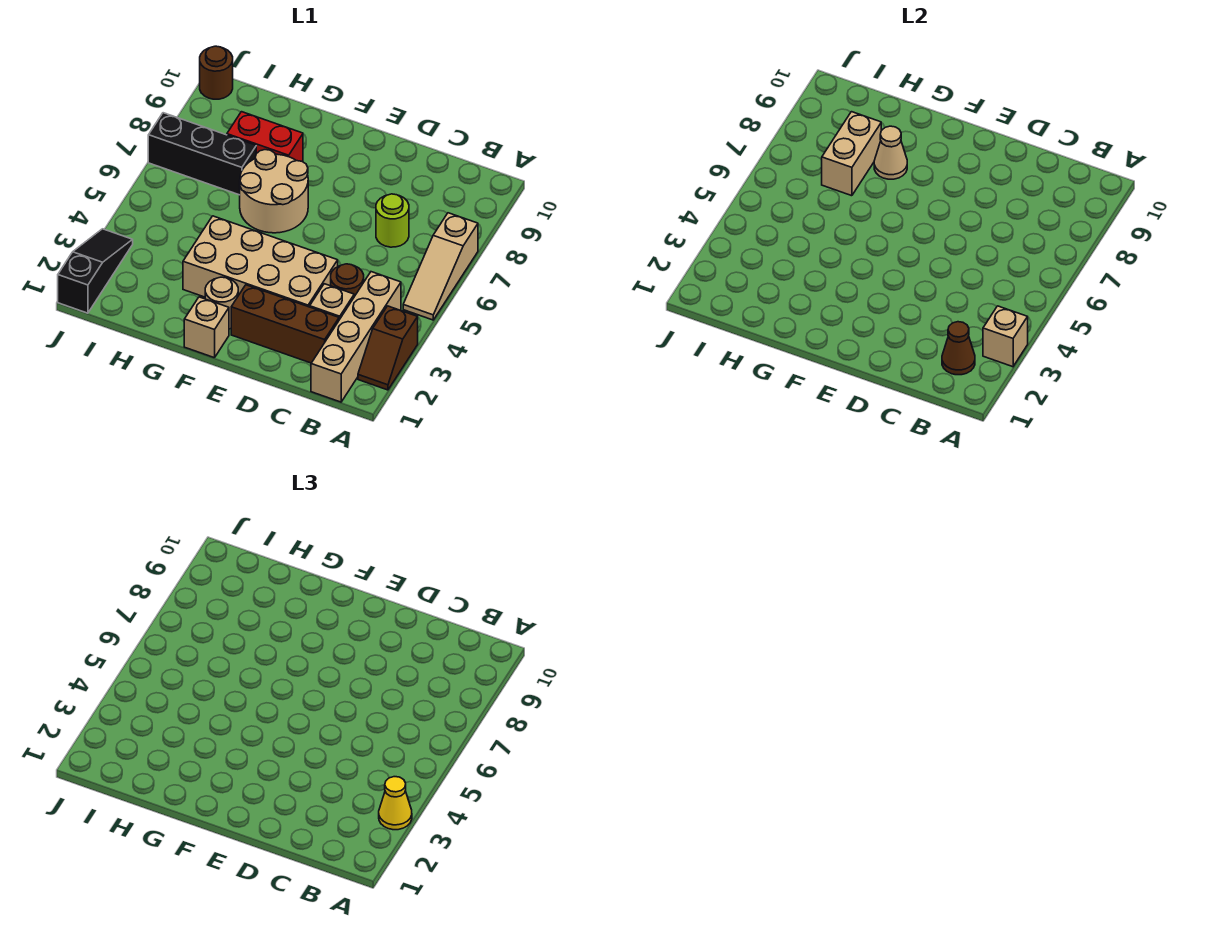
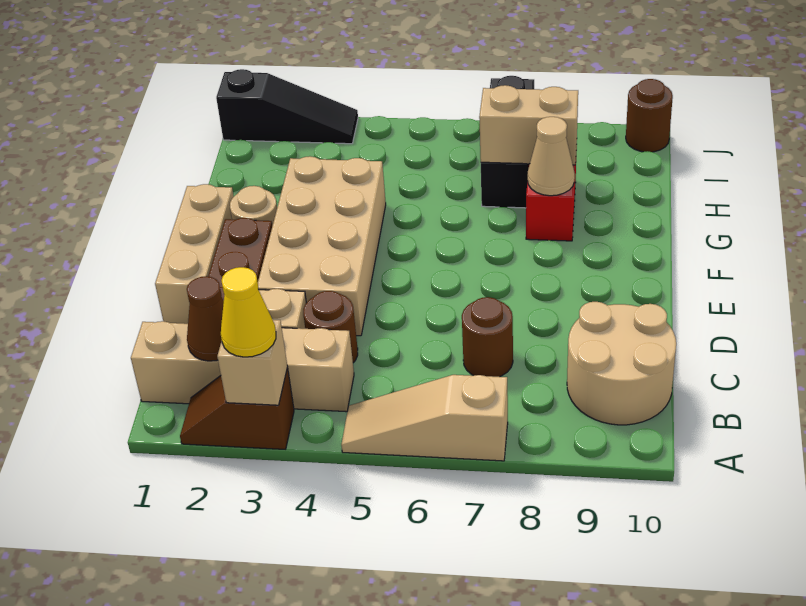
lime round brick C7 level 1 -> brown round brick C7 level 1
tan brick F1 level 1 -> tan brick D1:F1 level 1
tan round brick F6:G7 level 1 -> tan round brick B9:C10 level 1

